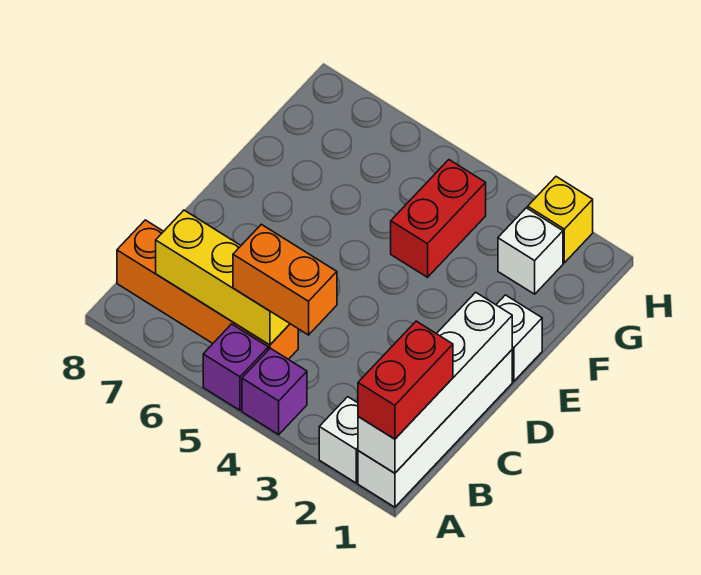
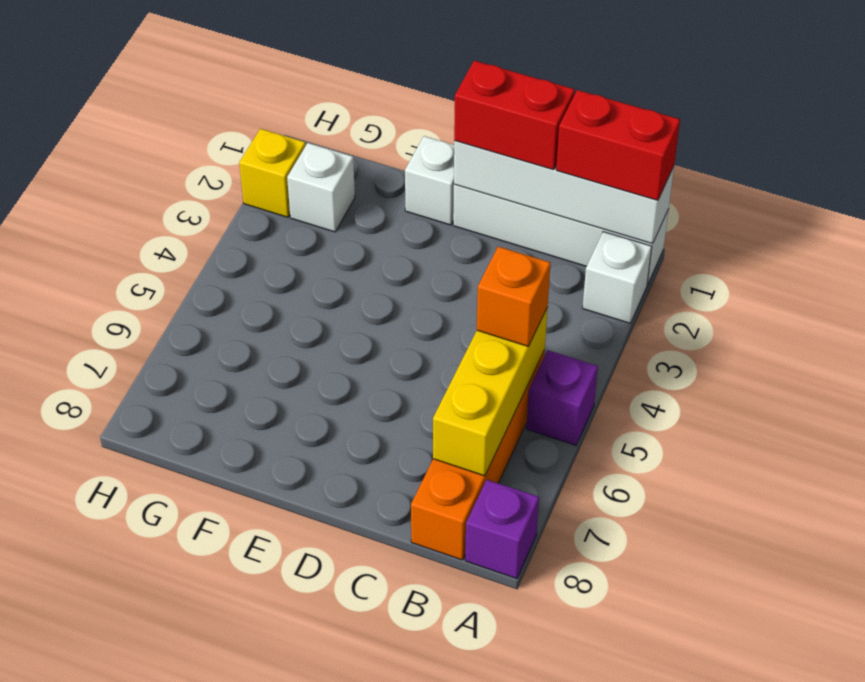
purple brick A4 level 1 -> purple brick A8 level 1
orange brick B4:B5 level 3 -> orange brick B5 level 3
red brick F4:G4 level 1 -> red brick C1:D1 level 3

